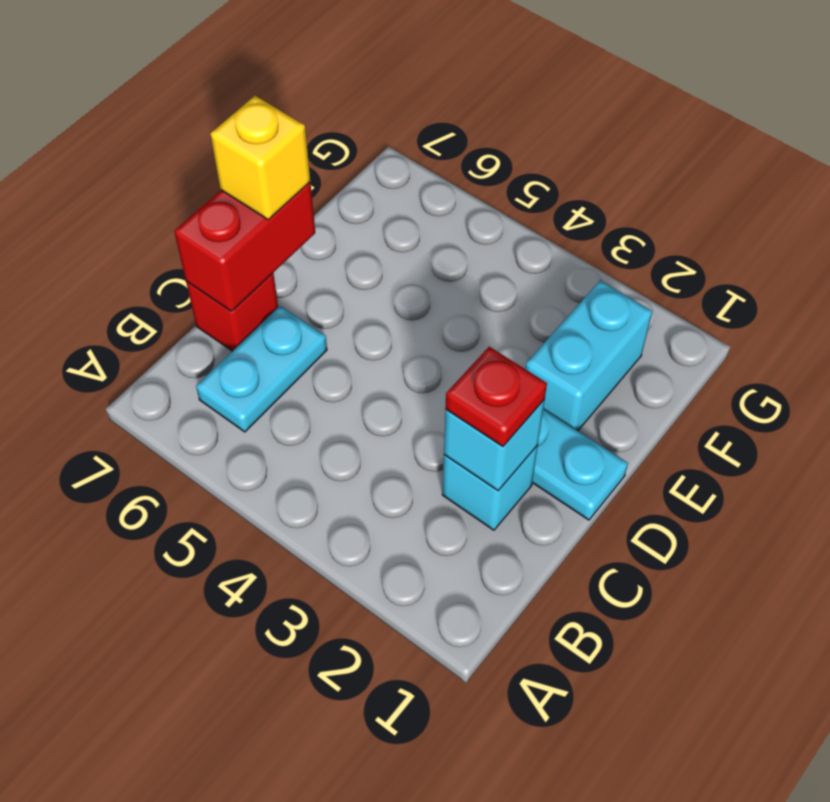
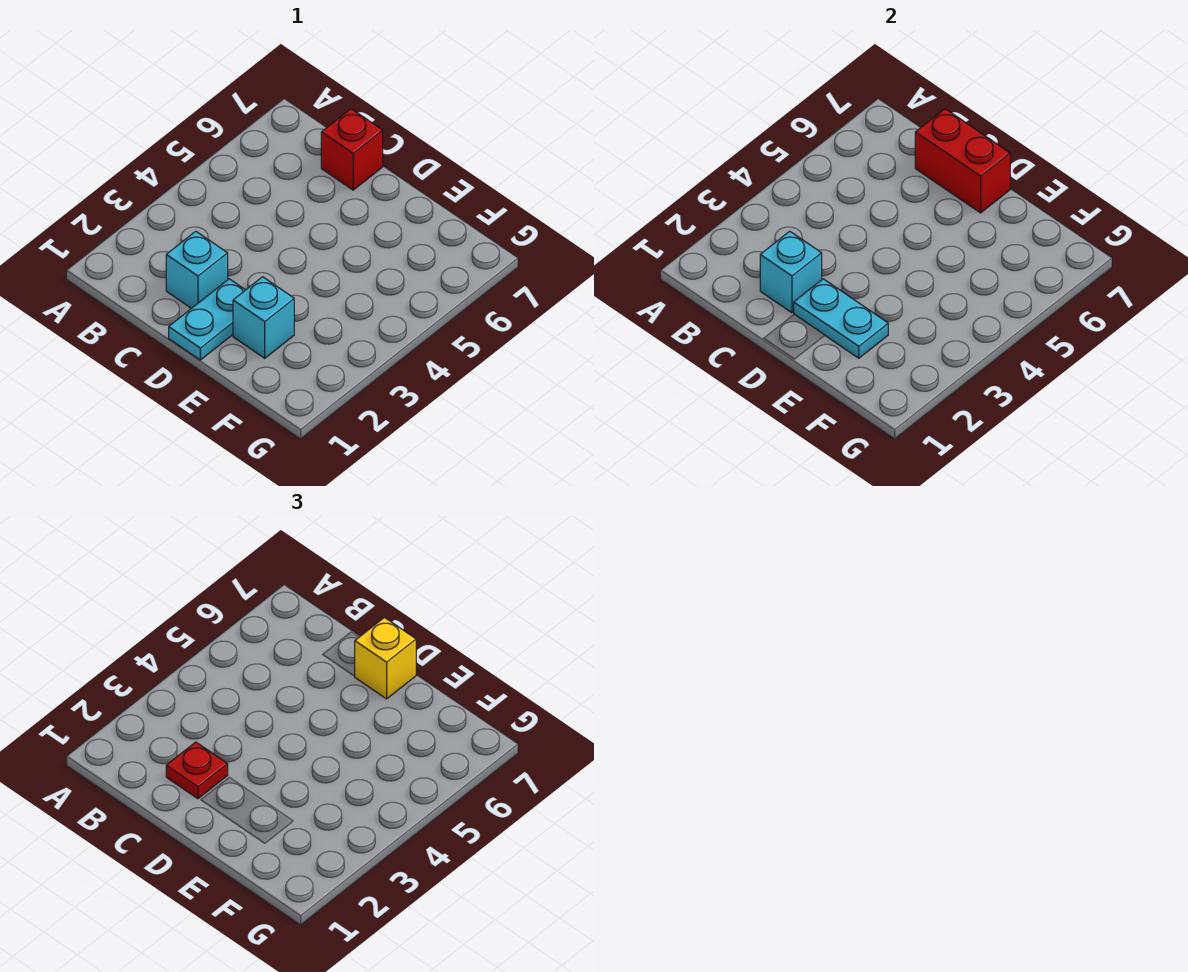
cyan plate B6:C6 level 1 -> cyan plate D2:E2 level 2
cyan brick E2:F2 level 1 -> cyan brick E2 level 1

